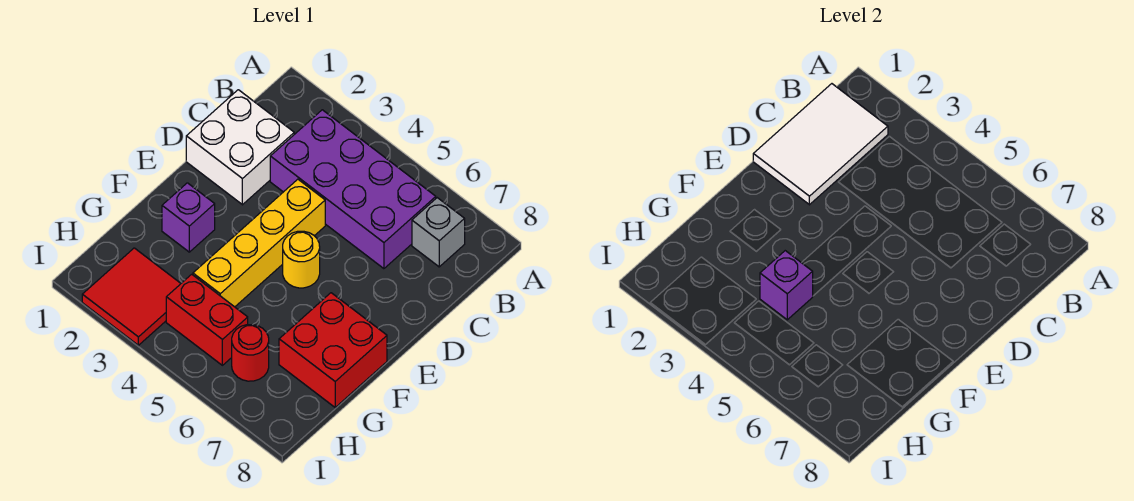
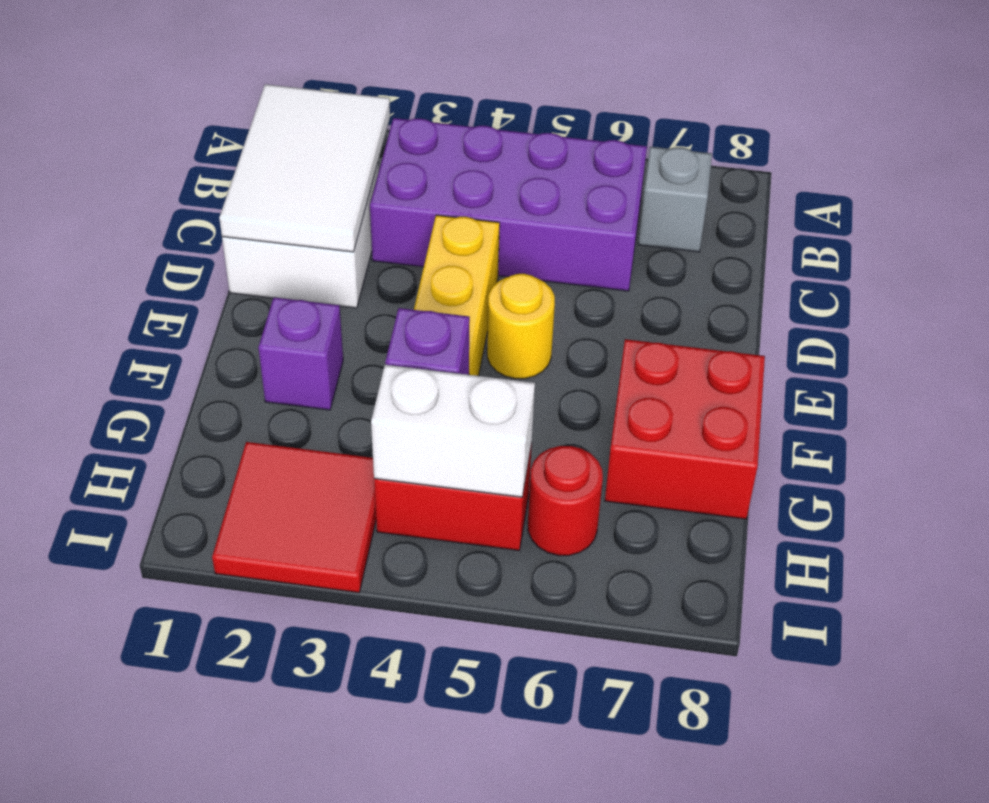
none -> white brick H4:H5 level 2

